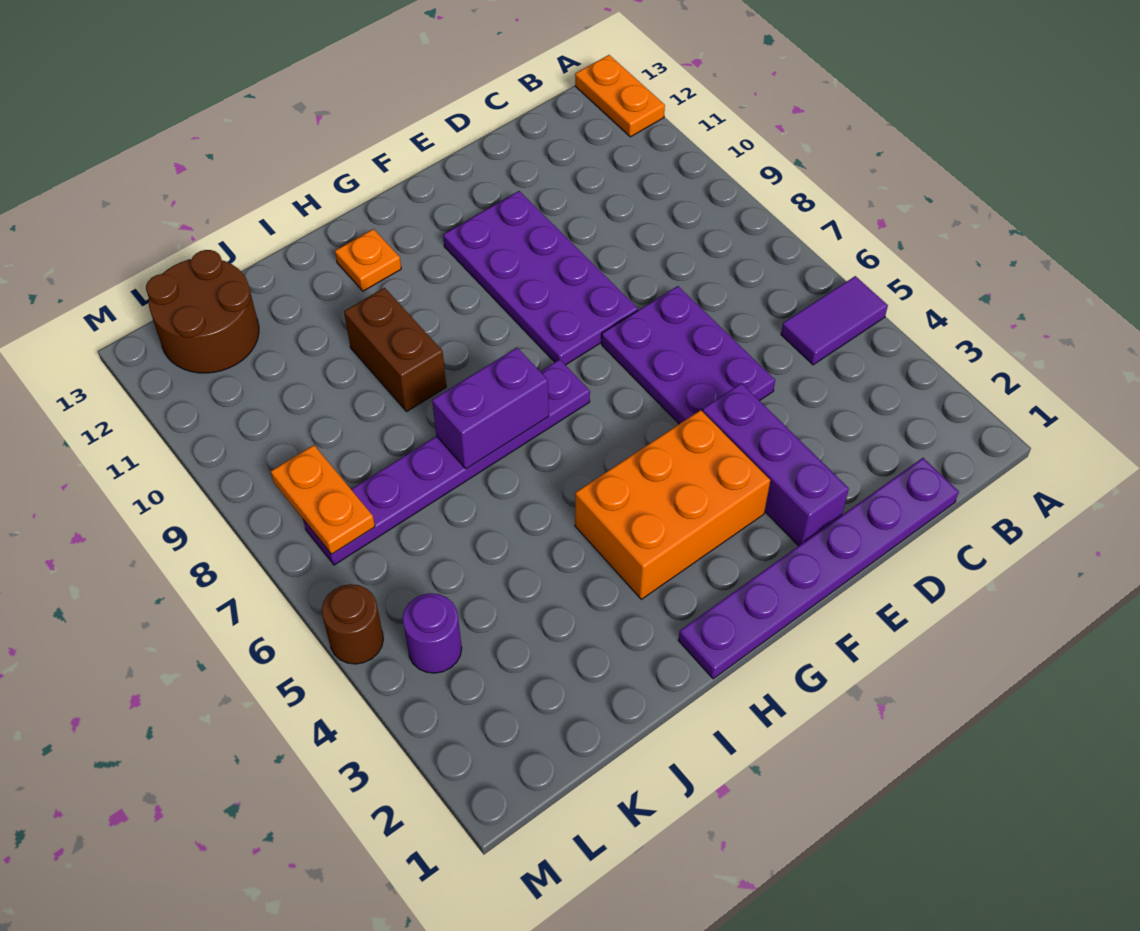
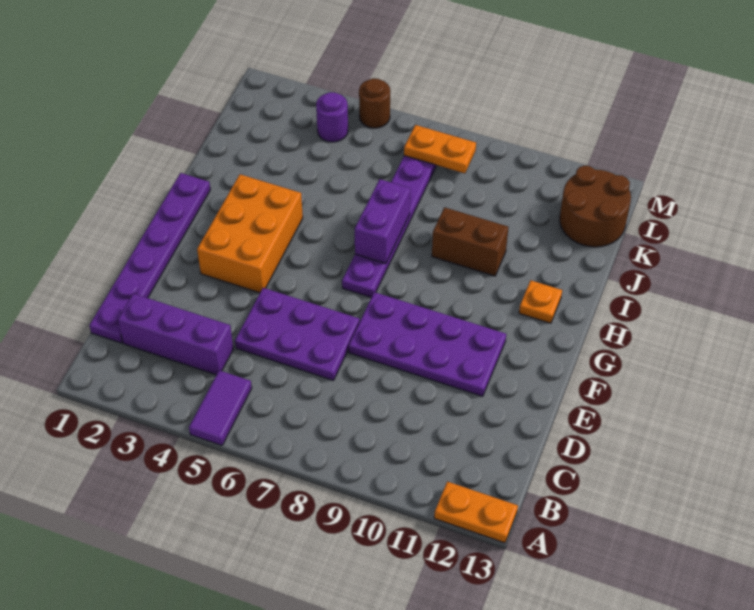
purple brick E2:E4 level 1 -> purple brick C2:C4 level 1

